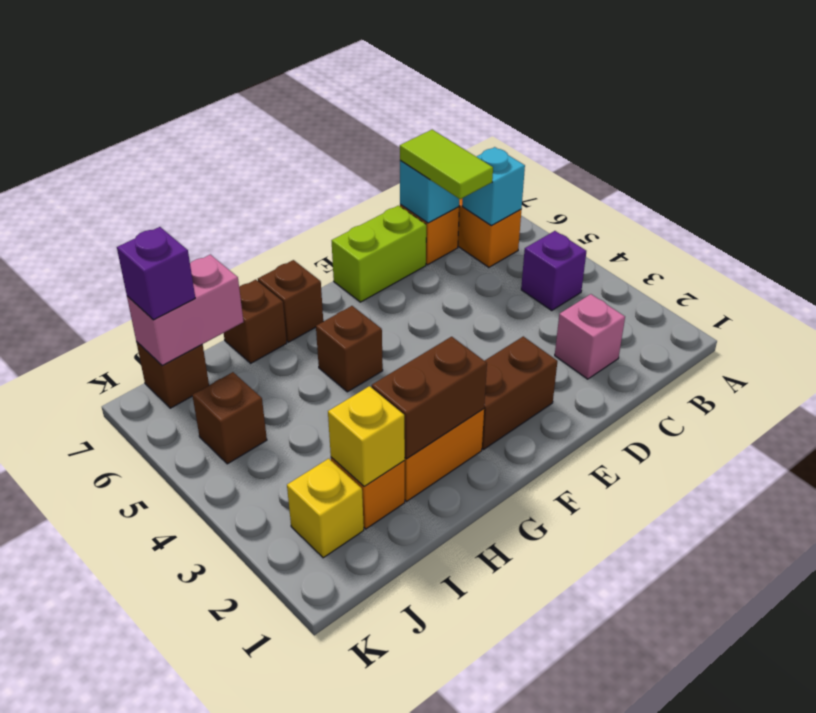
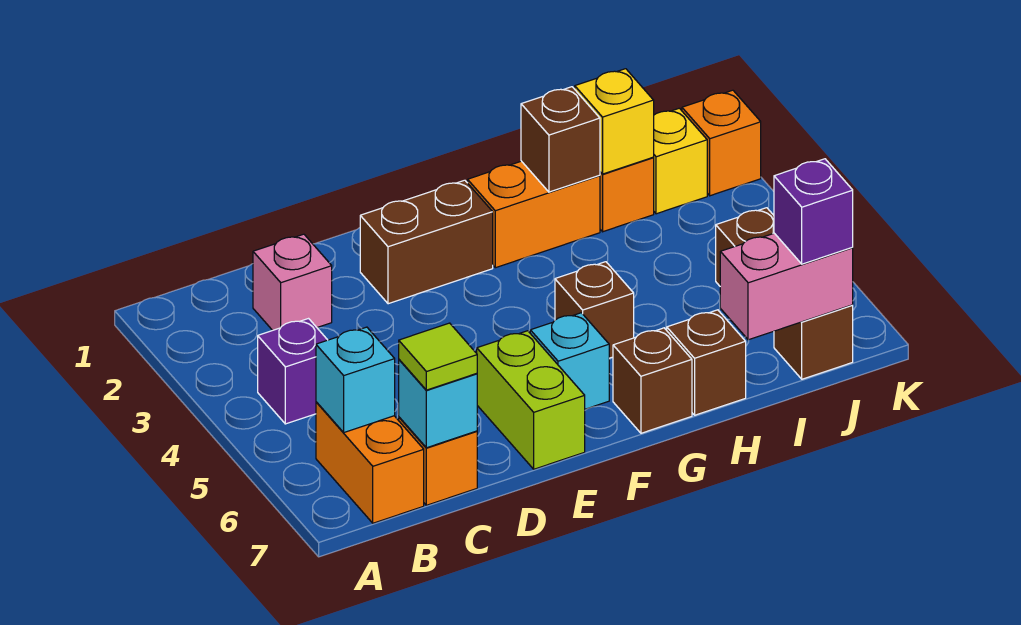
lime tile C6:C7 level 3 -> lime tile C7 level 3
lime brick D7:E7 level 1 -> lime brick E6:E7 level 1
none -> cyan brick F6 level 1
brown brick G2:H2 level 2 -> brown brick H2 level 2
none -> orange brick K2 level 1

